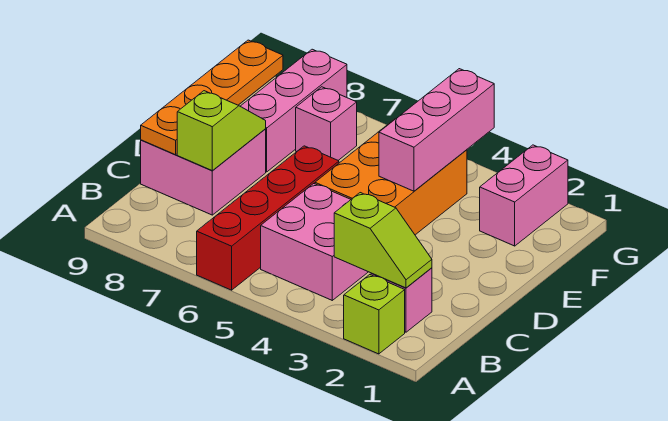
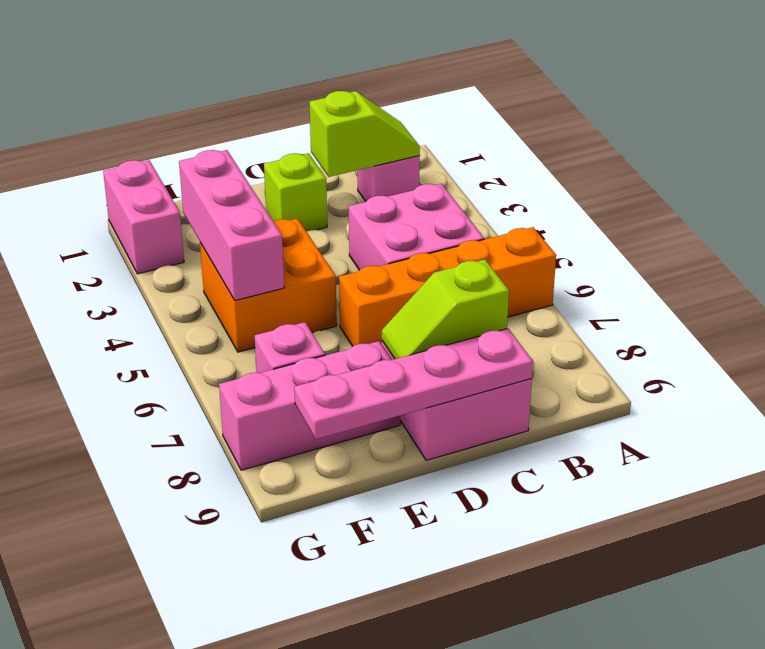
lime brick A2 level 1 -> lime brick D2 level 1
red brick A6:D6 level 1 -> orange brick A6:D6 level 1
lime slope B2:B3 level 2 top 3 -> lime slope B2:C2 level 2 top C
orange plate C9:F9 level 2 -> pink plate C9:F9 level 2
orange brick D4:F5 level 1 -> orange brick E4:F5 level 1
pink brick E4:G4 level 2 -> pink brick F3:F5 level 2
pink brick F2:G2 level 1 -> pink brick G1:G2 level 1

